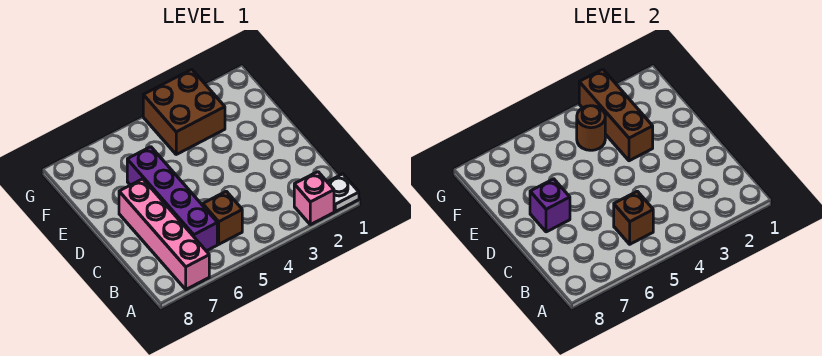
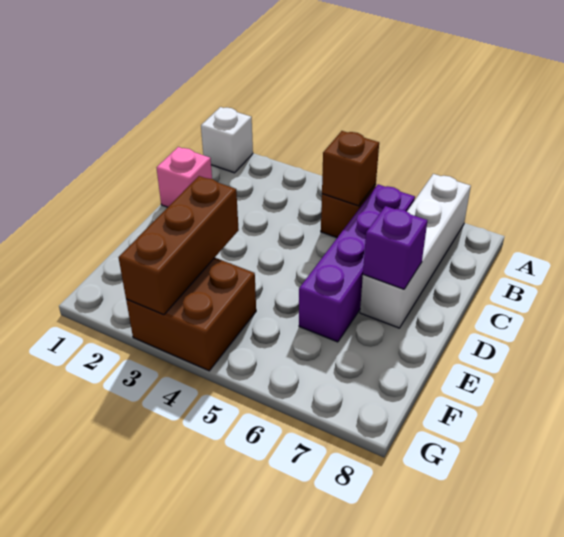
white plate A1 level 1 -> white brick A1 level 1
pink brick A2 level 1 -> pink brick C1 level 1
pink brick A7:D7 level 1 -> white brick A7:D7 level 1
brown round brick F4 level 2 -> none

